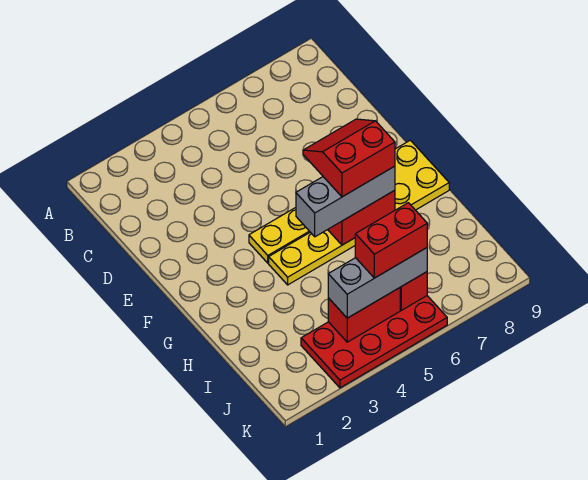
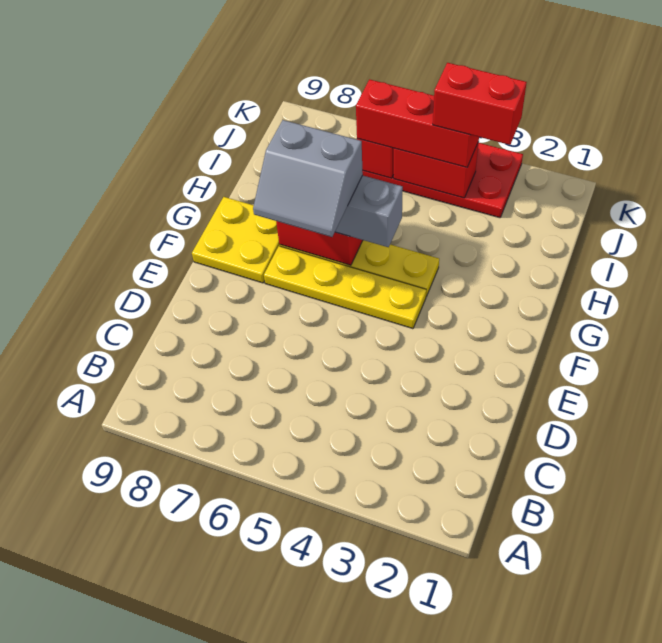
red slope F6:G7 level 4 top G -> grey slope F6:G7 level 4 top G
grey brick J4:J6 level 3 -> red brick J4:J6 level 3
red brick J5:J6 level 4 -> red brick J3:J4 level 4

